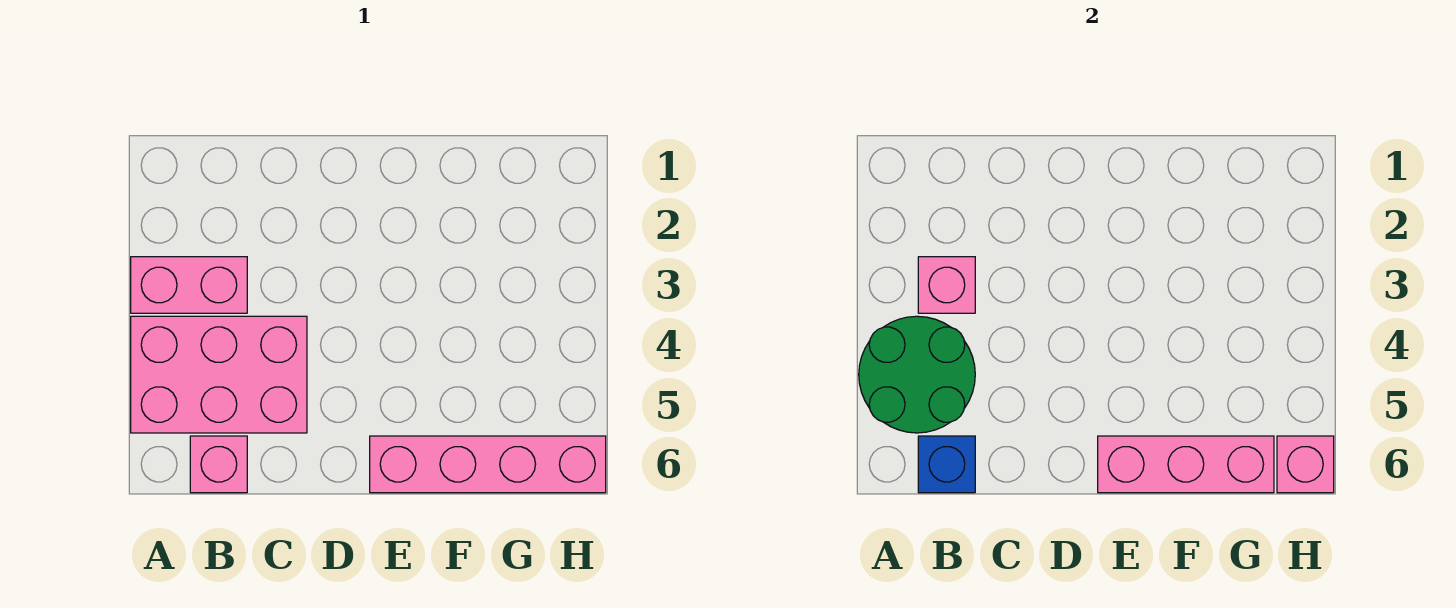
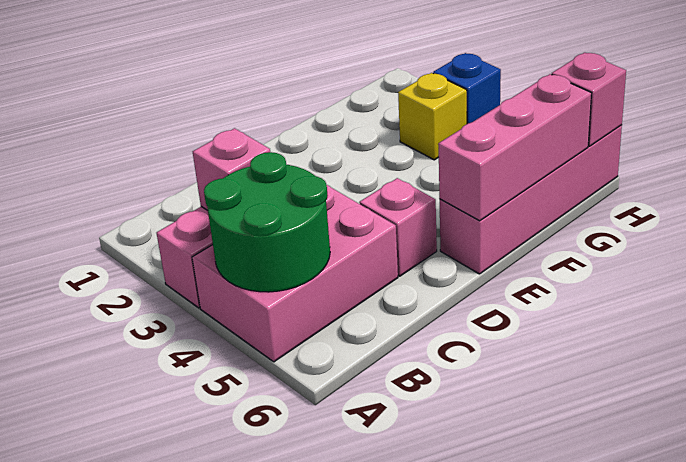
pink brick B6 level 1 -> pink brick D5 level 1
blue brick B6 level 2 -> blue brick H3 level 1
none -> yellow brick G3 level 1

